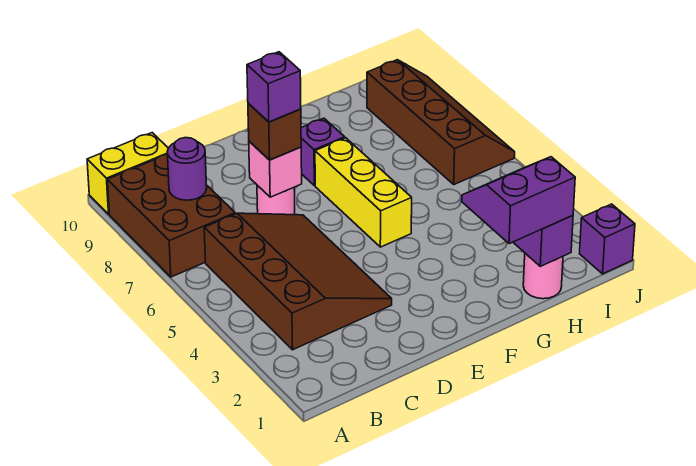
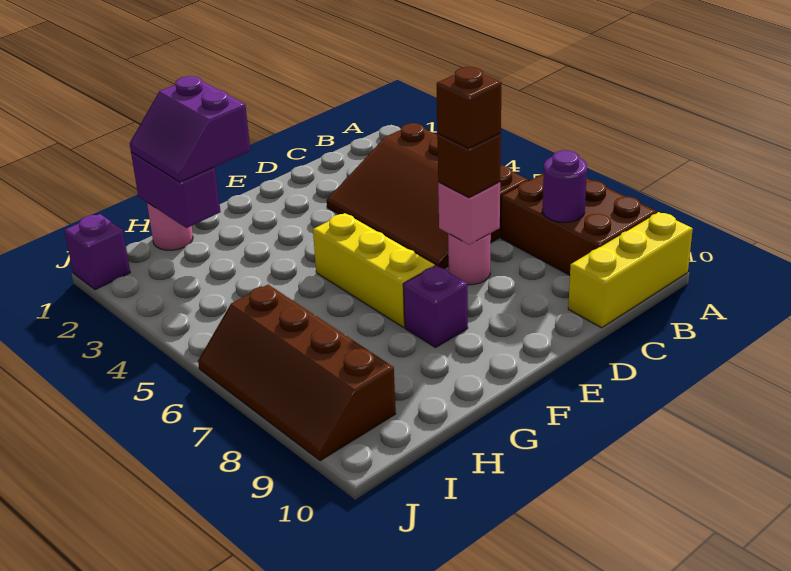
yellow brick A10:B10 level 1 -> yellow brick A10:C10 level 1
purple brick D7 level 4 -> brown brick D7 level 4
purple slope G1:H2 level 3 top 1 -> purple slope G1:H2 level 3 top G

